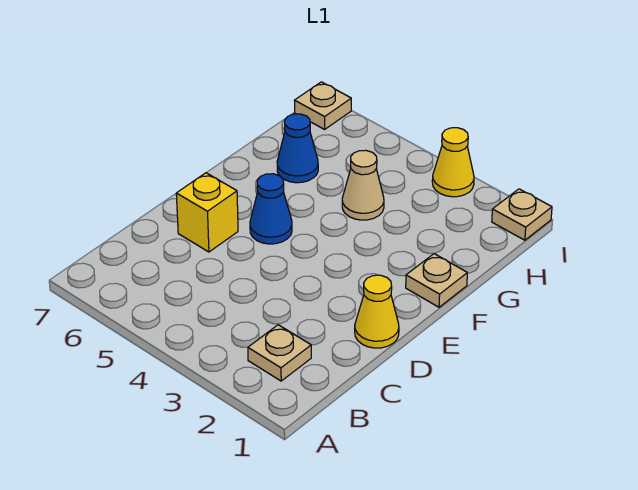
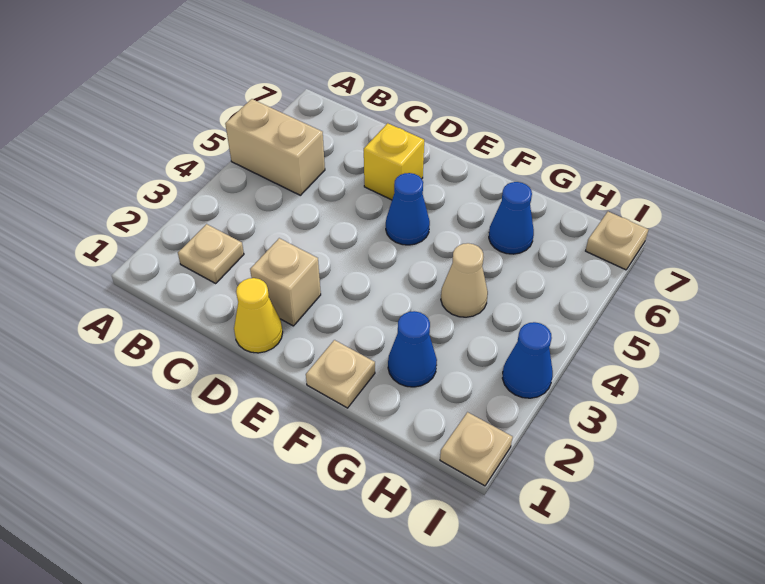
none -> tan brick A5:B5 level 1
none -> tan brick D2 level 1
none -> blue cone G2 level 1
yellow cone I3 level 1 -> blue cone I3 level 1

